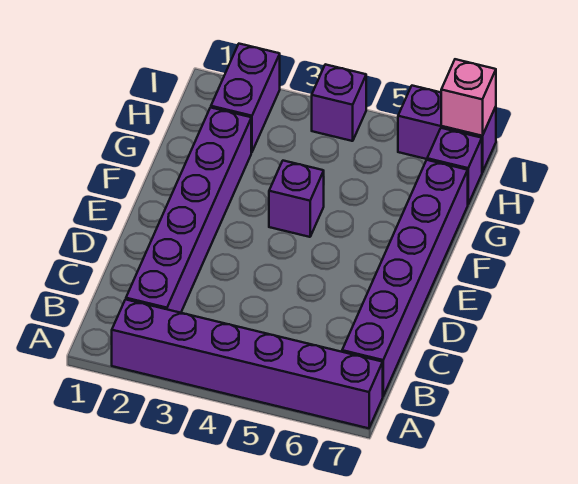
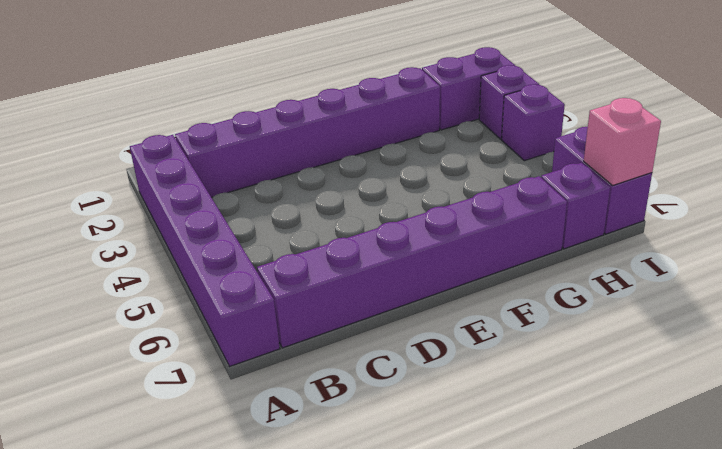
purple brick F4 level 1 -> purple brick I3 level 1

